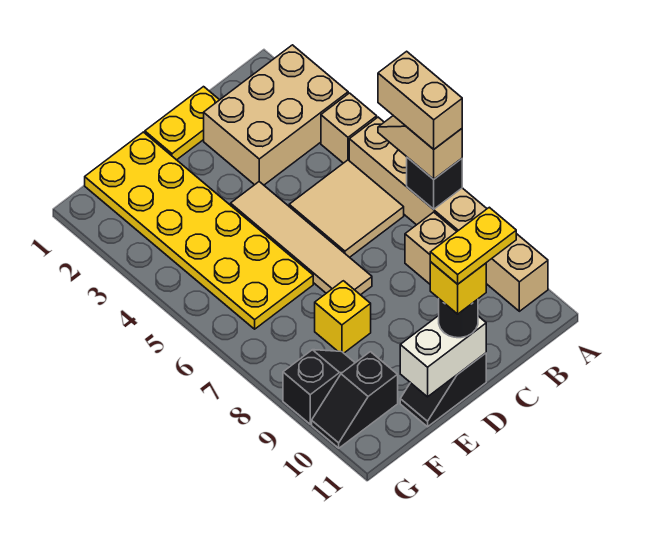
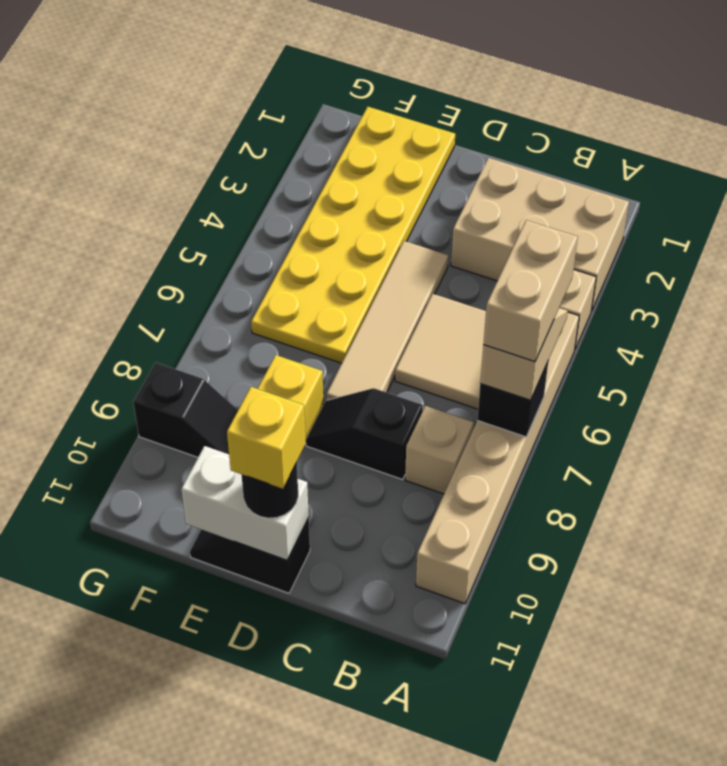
yellow plate C1:D1 level 1 -> none
yellow plate C11:D11 level 5 -> none
black slope F10:G10 level 1 top F -> black slope C8:D8 level 1 top C

